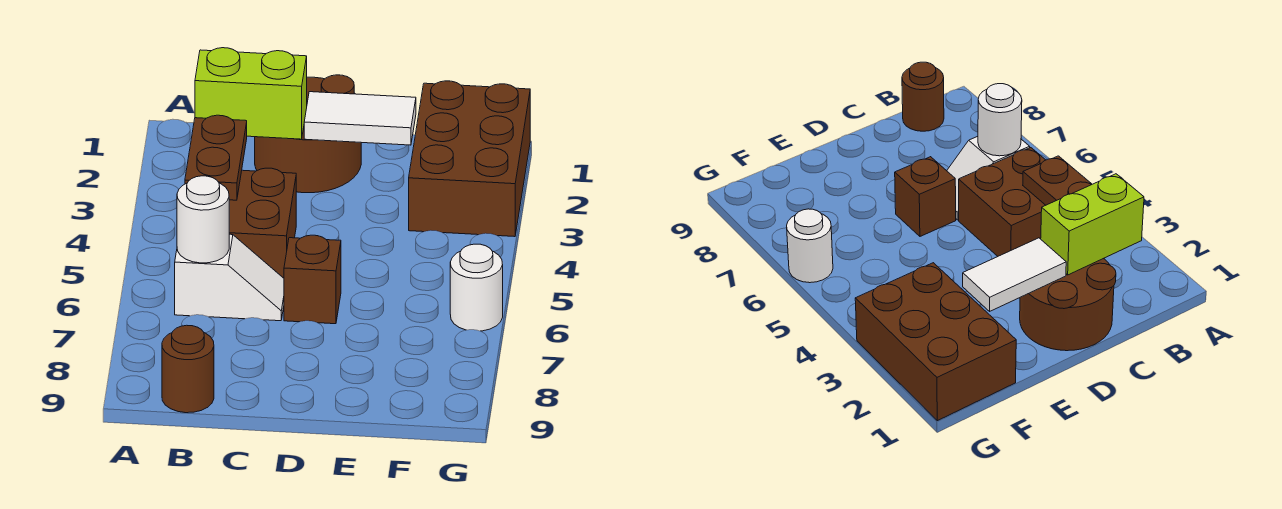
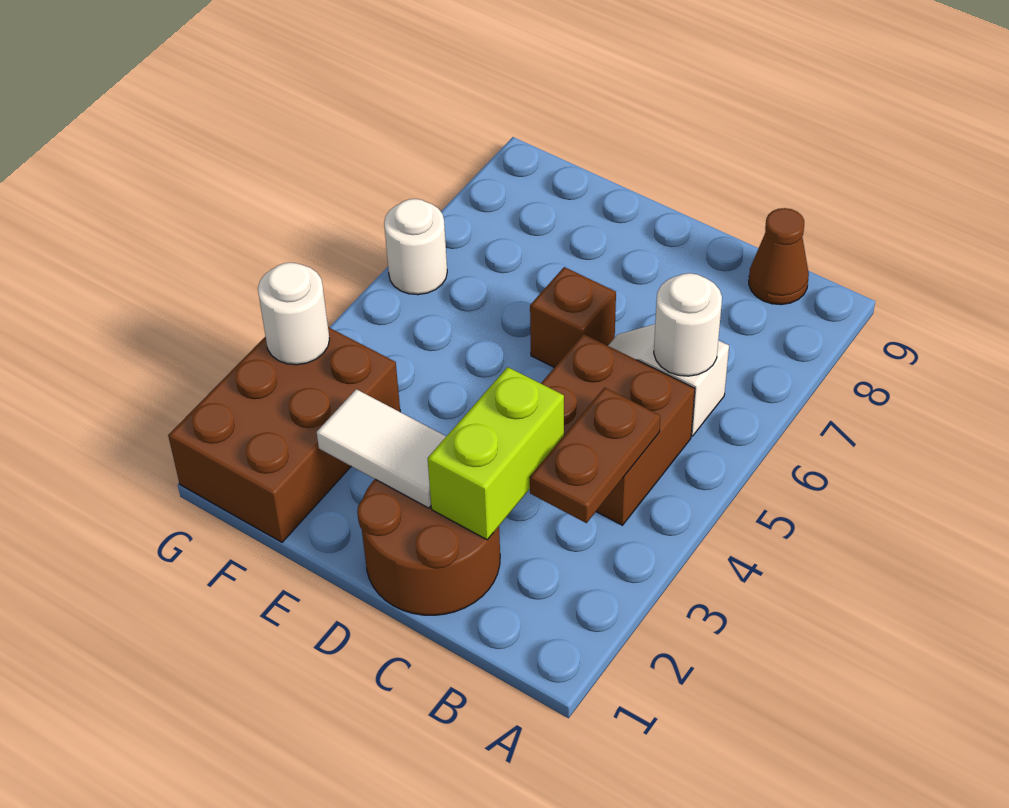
lime brick B2:C2 level 2 -> lime brick C2:C3 level 2
brown round brick B9 level 1 -> brown cone B9 level 1
none -> white round brick G3 level 2

